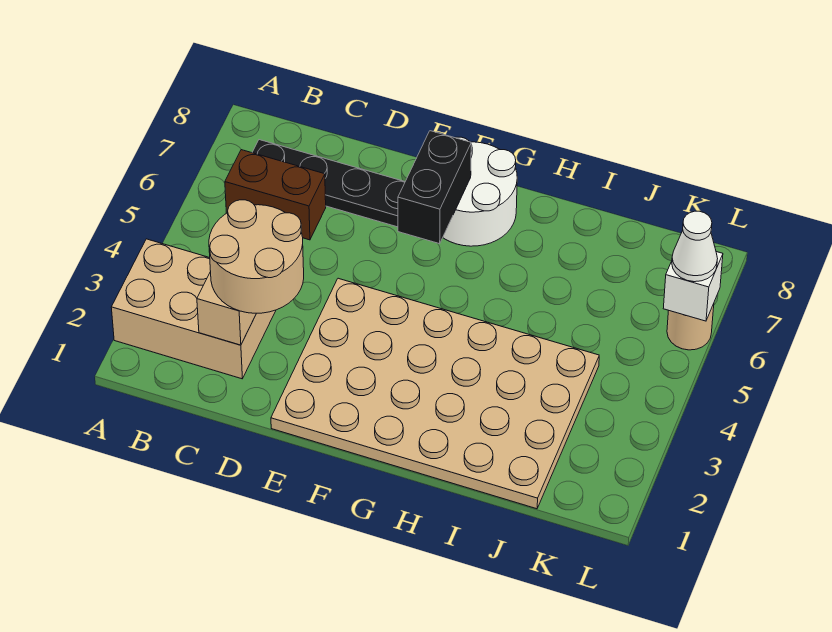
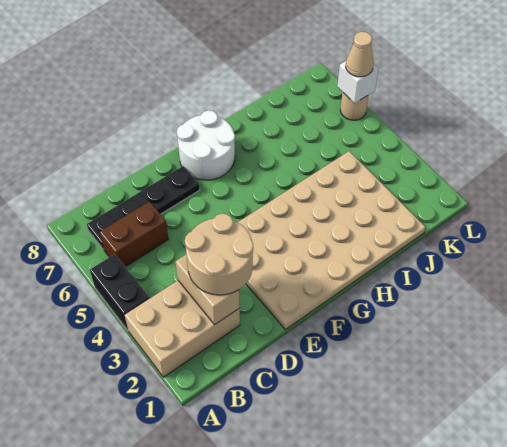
black brick F6:F7 level 2 -> black brick A4:A5 level 1
white cone L6 level 3 -> tan cone L6 level 3

